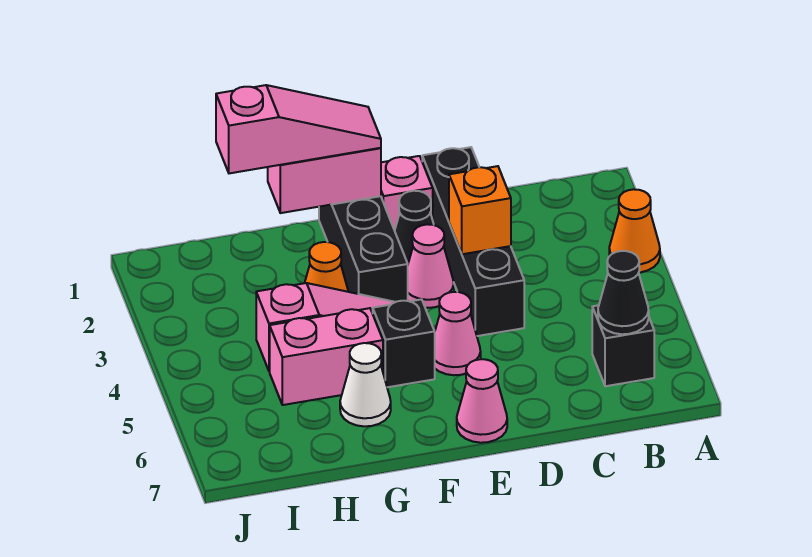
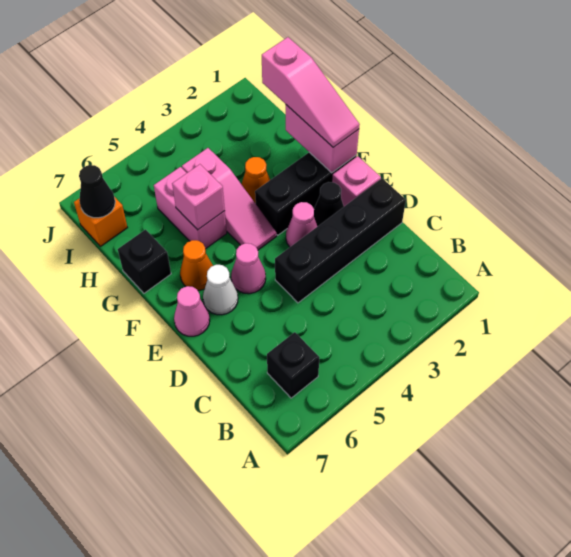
orange cone A3 level 1 -> orange cone F6 level 1
black cone B6 level 2 -> black cone I7 level 2
orange brick D3 level 2 -> orange brick I7 level 1
black brick F5 level 1 -> black brick G7 level 1
none -> pink brick G5 level 2
white cone G6 level 1 -> white cone E6 level 1

